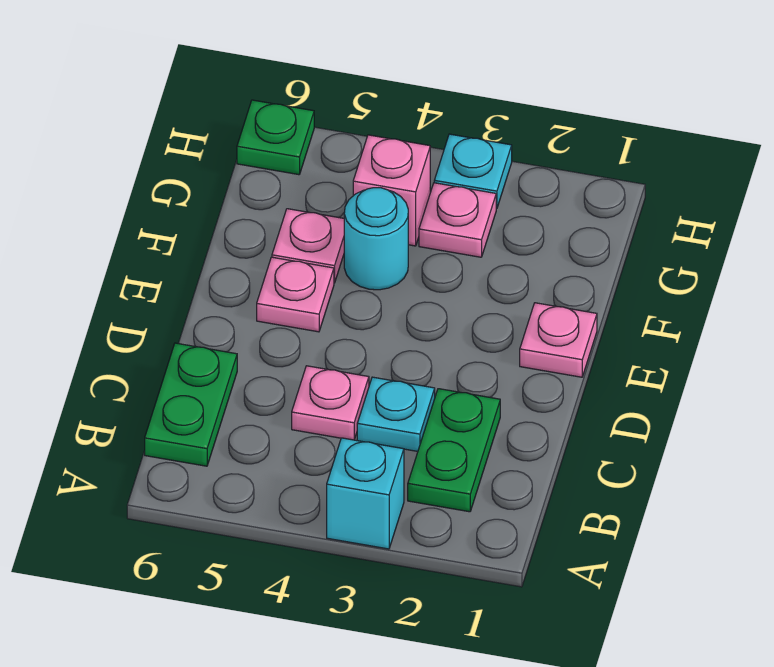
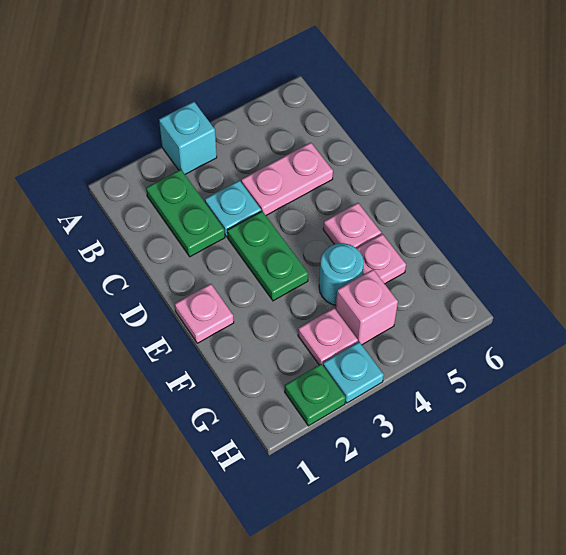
green plate B6:C6 level 1 -> green plate D3:E3 level 1
pink plate C4 level 1 -> pink plate C4:C5 level 1
green plate H6 level 1 -> green plate H2 level 1

